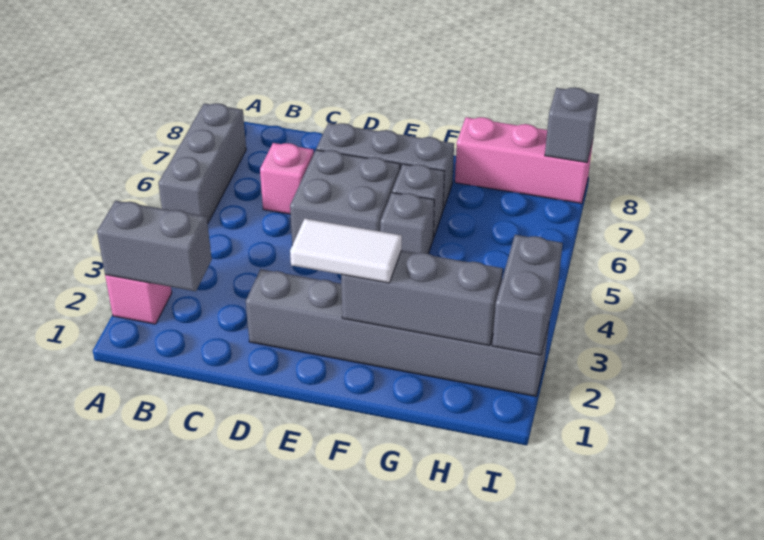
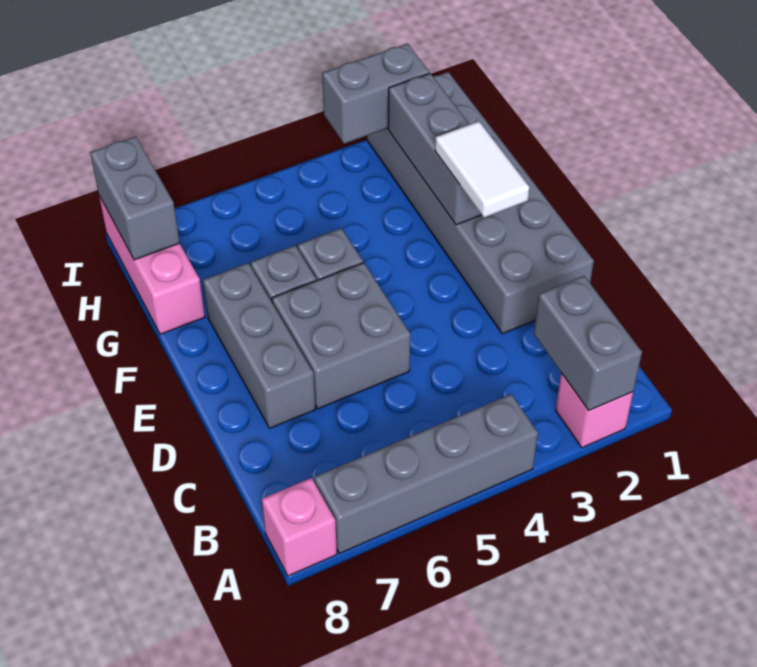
grey brick A5:A7 level 1 -> grey brick A4:A7 level 1
pink brick C6 level 1 -> pink brick A8 level 1
grey brick D2:I2 level 1 -> grey brick D1:I2 level 1
grey brick I8 level 2 -> grey brick H8:I8 level 2

